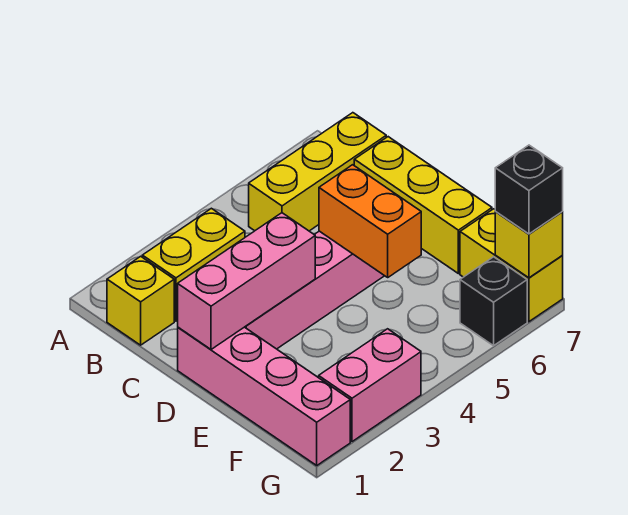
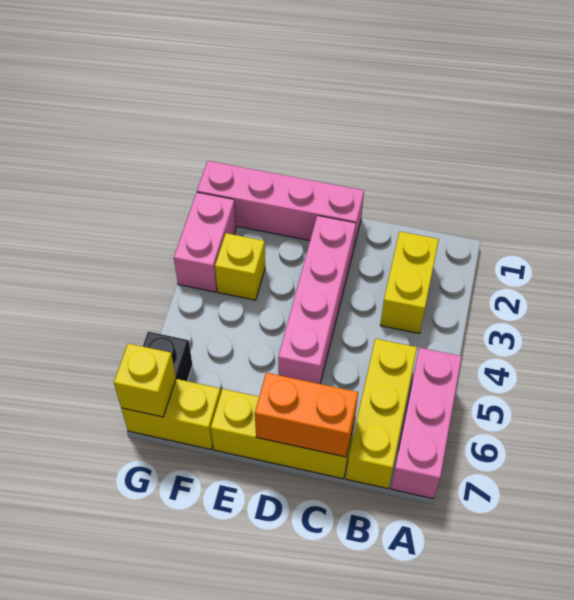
yellow brick B1 level 1 -> yellow brick F3 level 1
pink brick D1:D3 level 2 -> pink brick A5:A7 level 1
orange brick D5:E5 level 2 -> orange brick C7:D7 level 2
black brick G7 level 3 -> none

